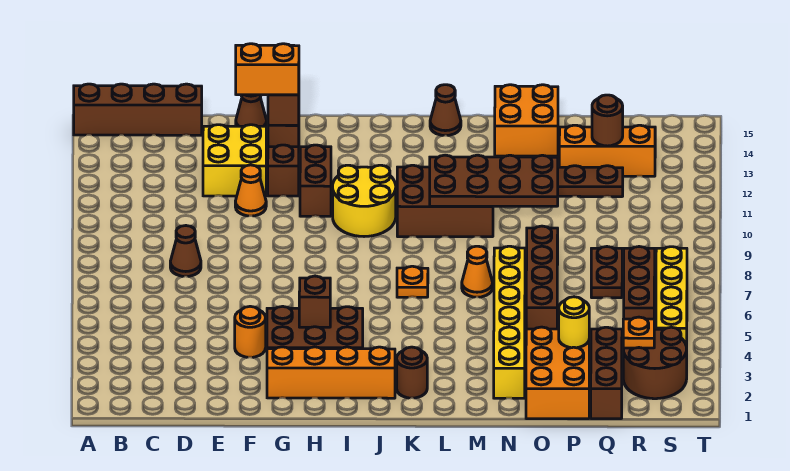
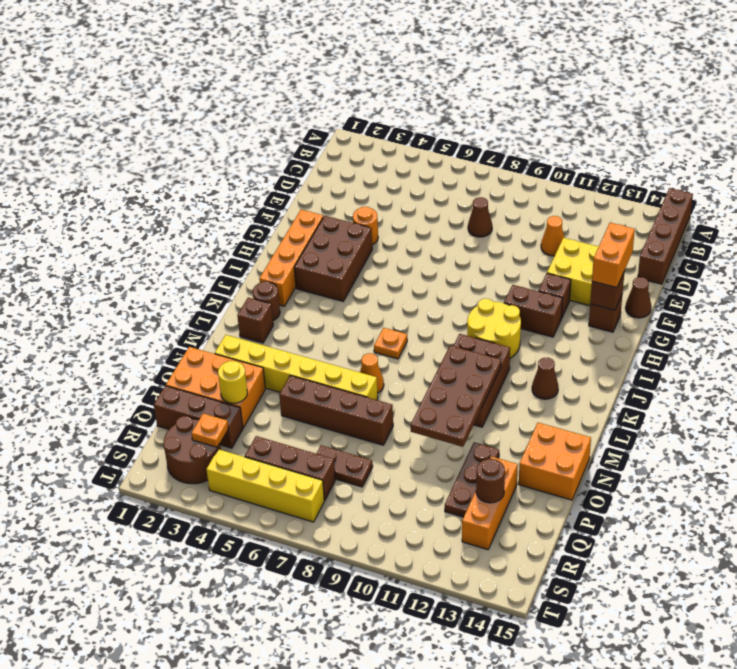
orange cone F11 level 1 -> orange cone D11 level 1
brown brick H4 level 2 -> brown brick L2 level 1
brown cone L15 level 1 -> brown cone K13 level 1

